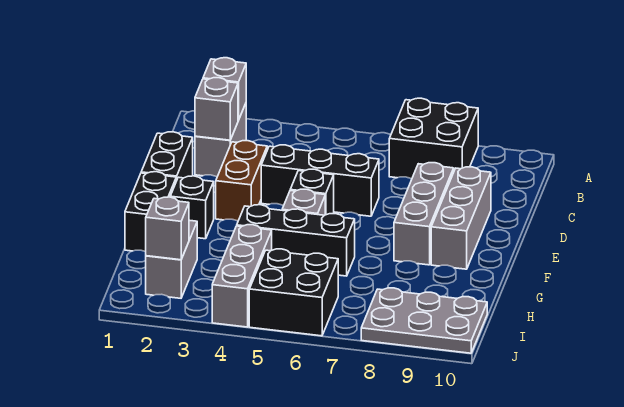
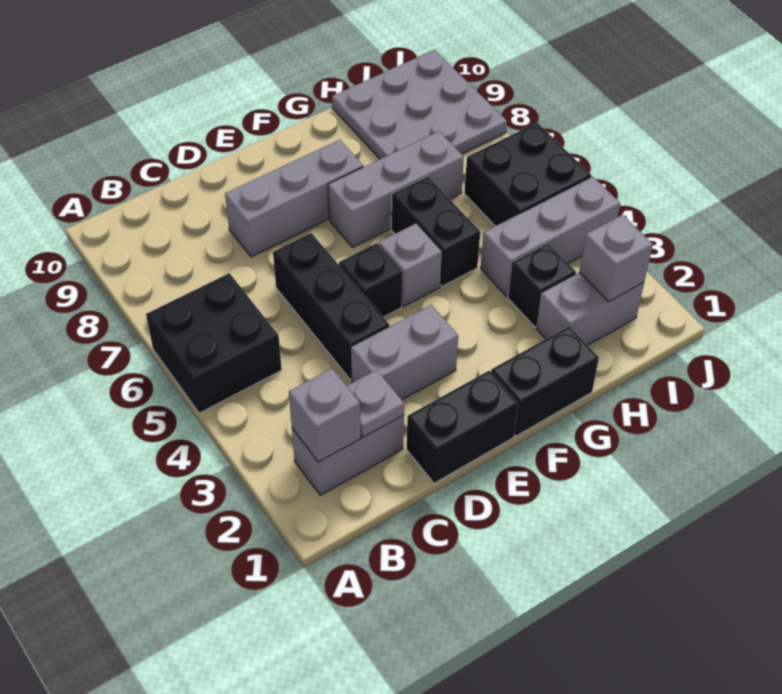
black brick A7:B8 level 1 -> black brick A5:B6 level 1
grey brick C2 level 2 -> grey plate C2 level 2
brown brick D3:E3 level 1 -> grey brick D3:E3 level 1
grey brick D9:F9 level 1 -> grey brick F7:H7 level 1
black brick F2 level 1 -> black brick H3 level 1
black brick G4:G6 level 1 -> black brick G5:G6 level 1
grey plate I8:J10 level 1 -> grey plate H8:J10 level 1

